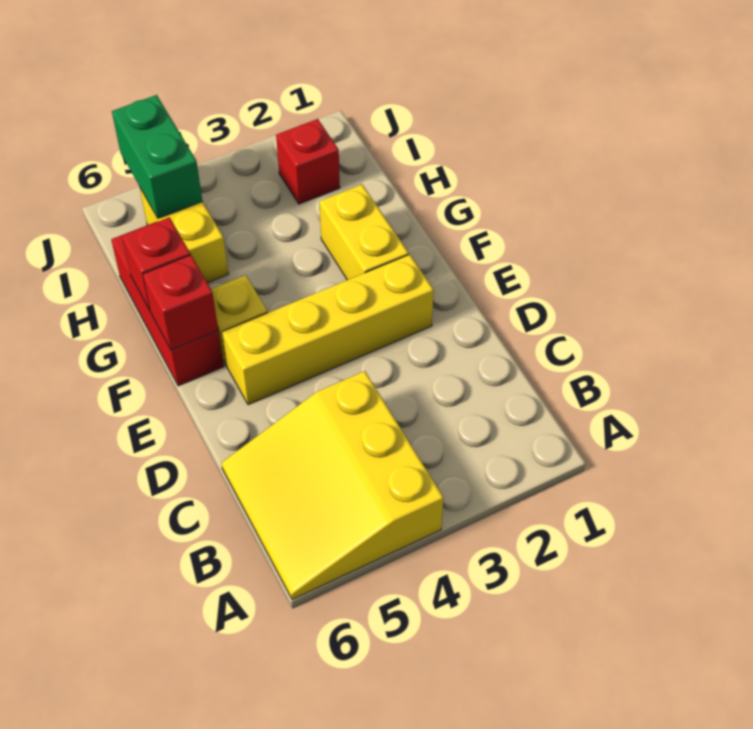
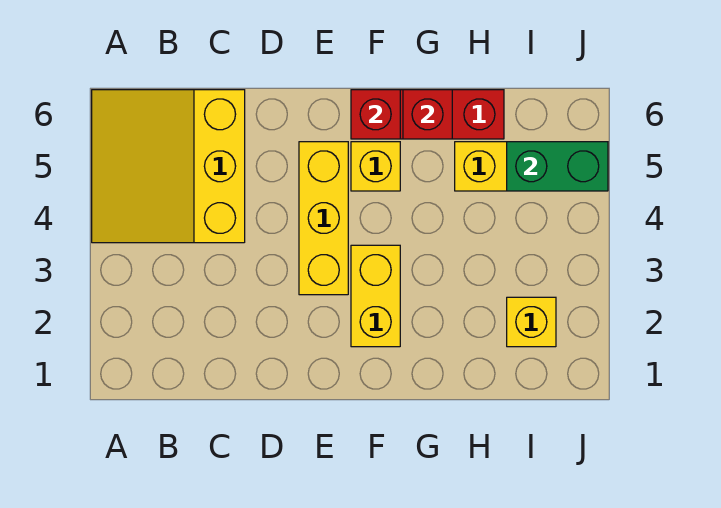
yellow slope A4:C6 level 1 top 4 -> yellow slope A4:C6 level 1 top C
yellow brick E2:E5 level 1 -> yellow brick E3:E5 level 1
yellow brick F2:G2 level 1 -> yellow brick F2:F3 level 1
red brick I2 level 1 -> yellow brick I2 level 1

